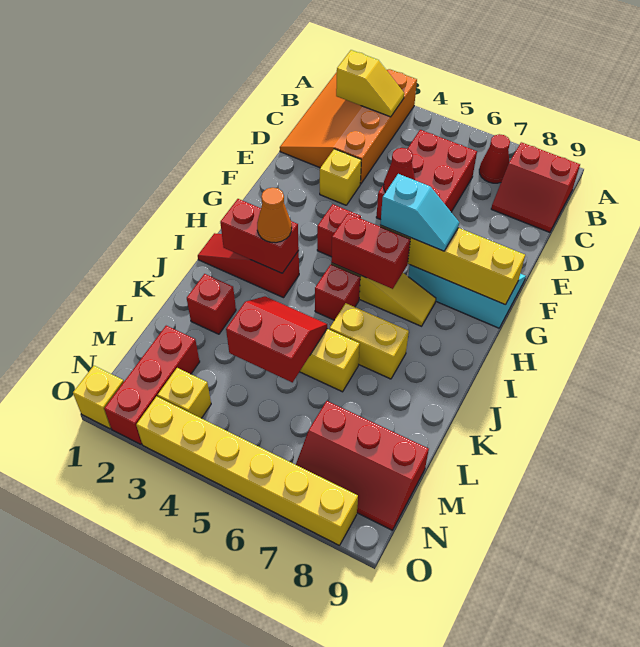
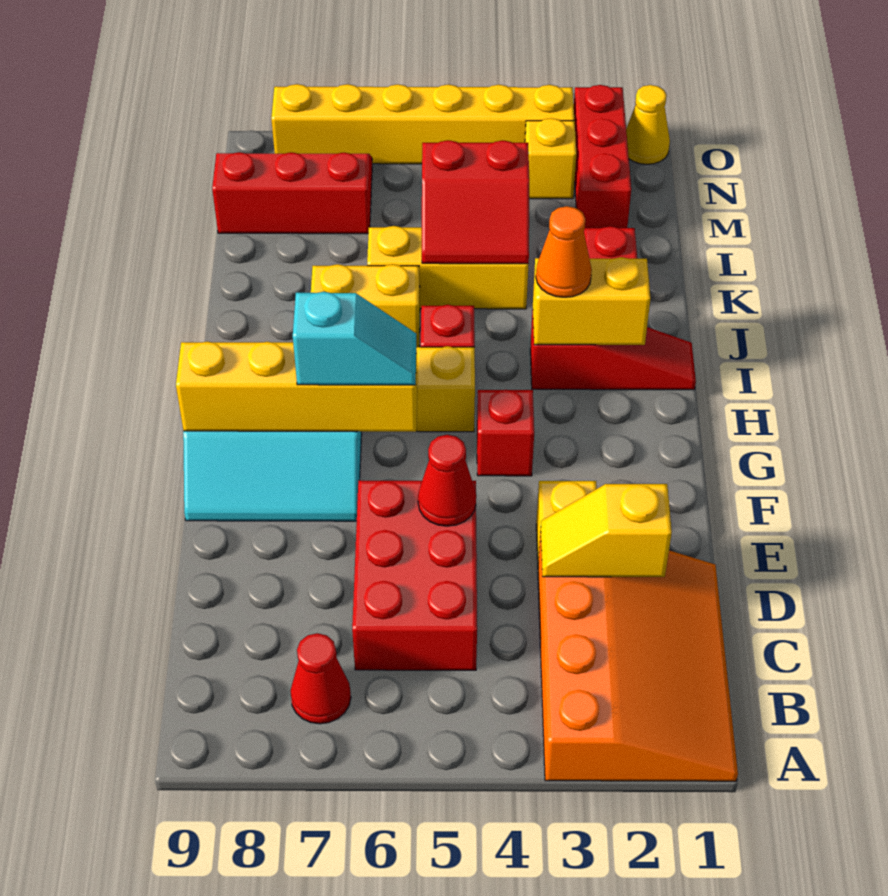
yellow slope B2:B3 level 2 top 2 -> yellow slope D2:D3 level 2 top 2
red slope B8:C9 level 1 top B -> none
cyan slope G6:G7 level 3 top 6 -> cyan slope G6:G7 level 3 top 7
red brick H5:H6 level 2 -> none
red brick I2:I3 level 2 -> yellow brick I2:I3 level 2
yellow brick O1 level 1 -> yellow cone O1 level 1

